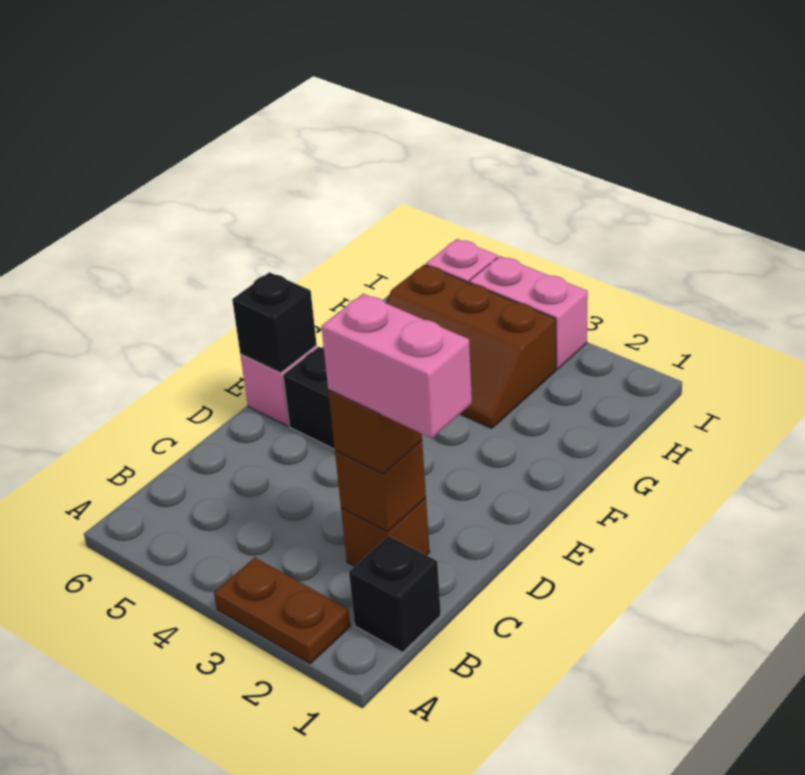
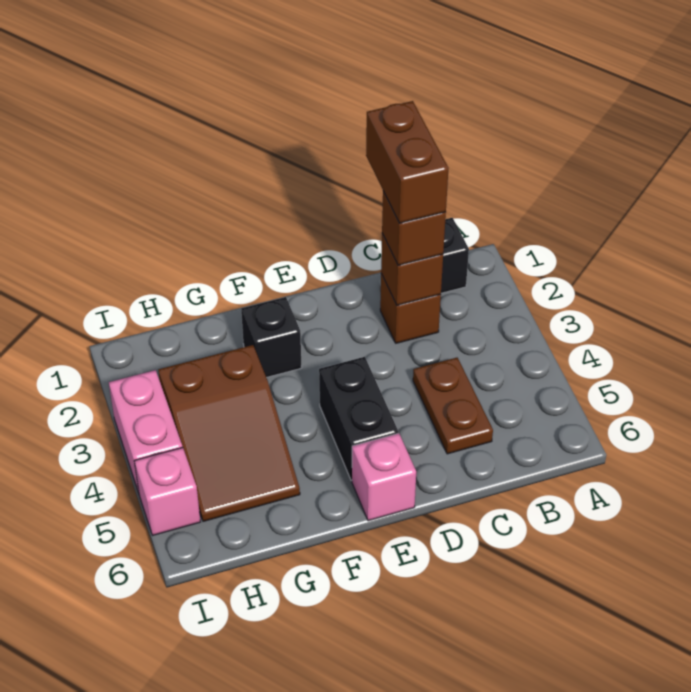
brown plate A2:A3 level 1 -> brown plate C4:C5 level 1
pink brick C1:C2 level 4 -> brown brick C1:C2 level 4
black brick E6 level 2 -> black brick F2 level 1
brown slope G3:H5 level 1 top H -> brown slope G3:H5 level 1 top 3

